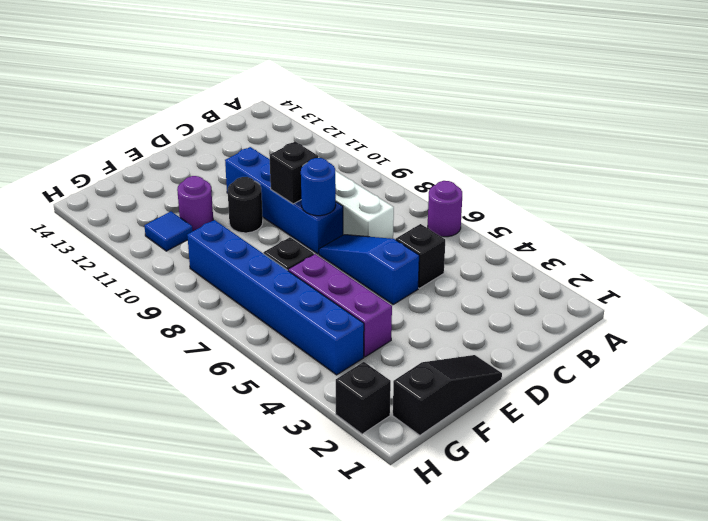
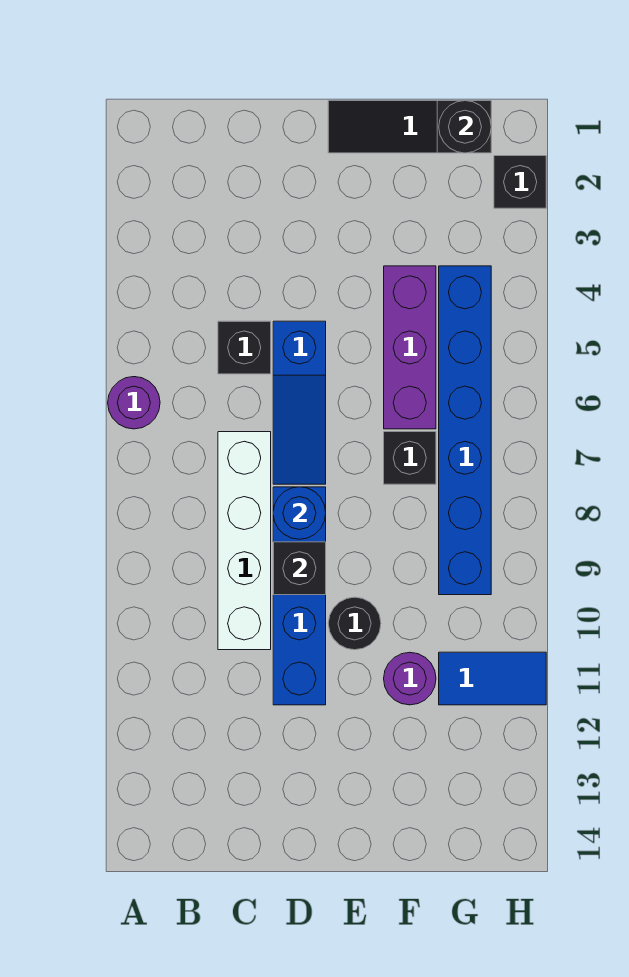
none -> black round brick G1 level 2
blue tile G11 level 1 -> blue tile G11:H11 level 1

